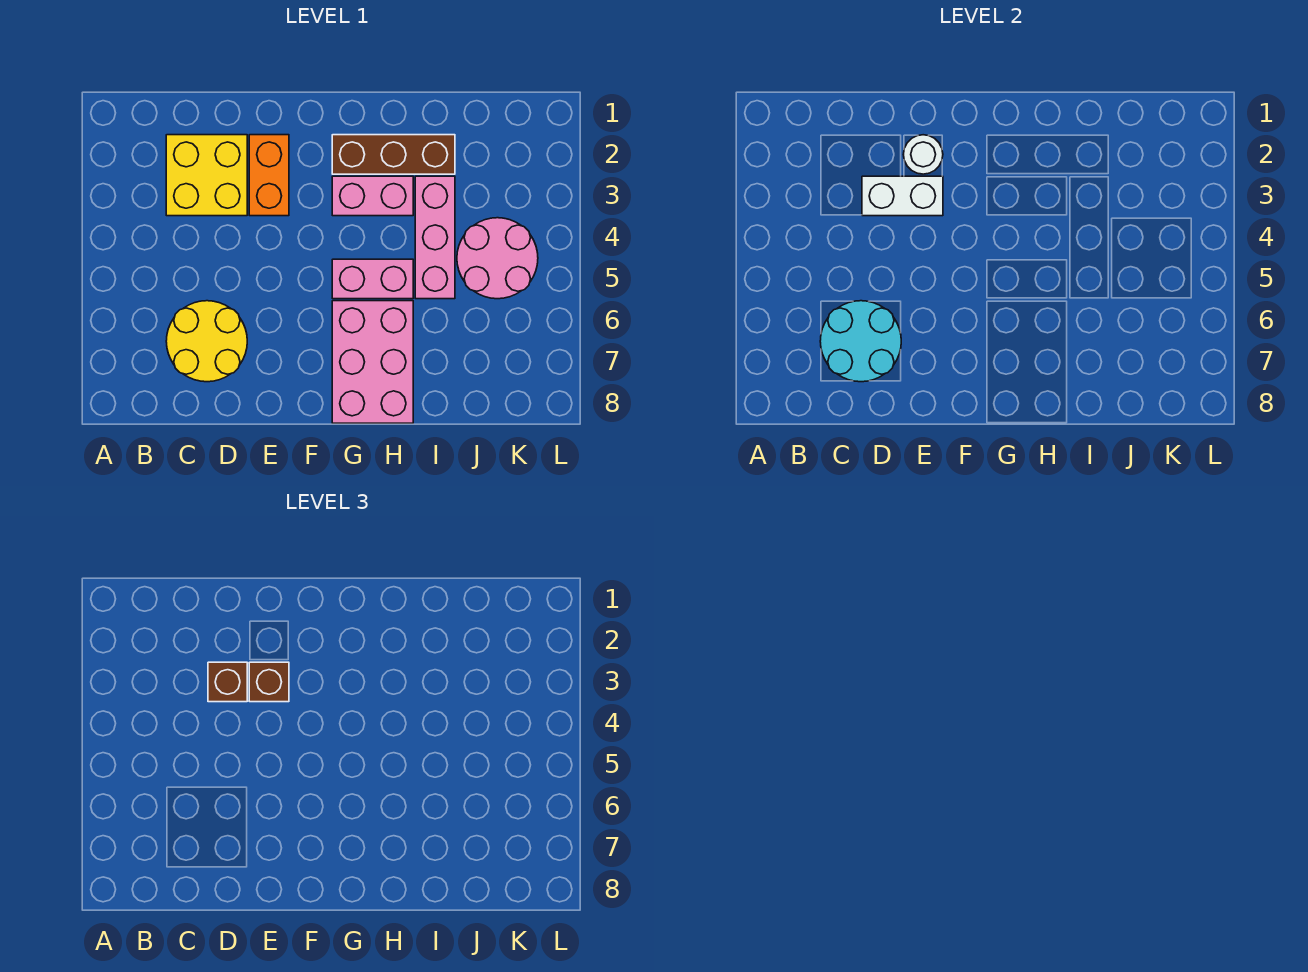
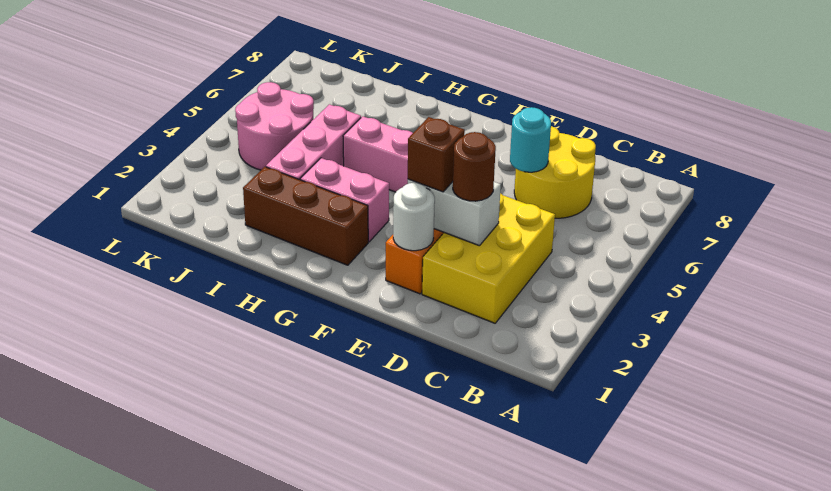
yellow brick C2:D3 level 1 -> yellow brick C2:D4 level 1
cyan round brick C6:D7 level 2 -> cyan round brick D6 level 2
brown brick D3 level 3 -> brown round brick D3 level 3
pink brick G6:H8 level 1 -> none

